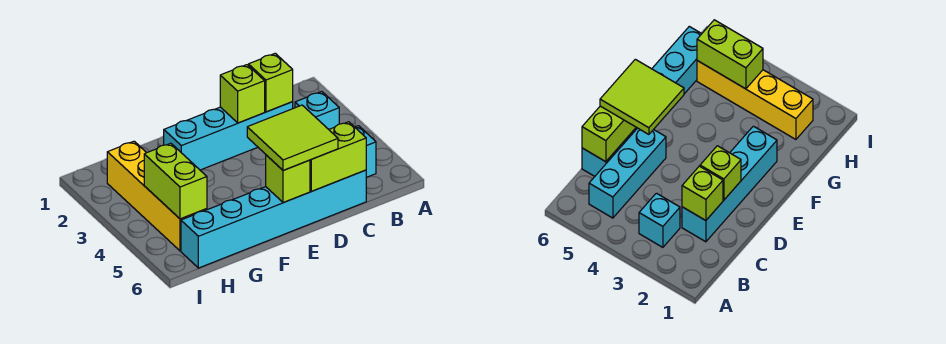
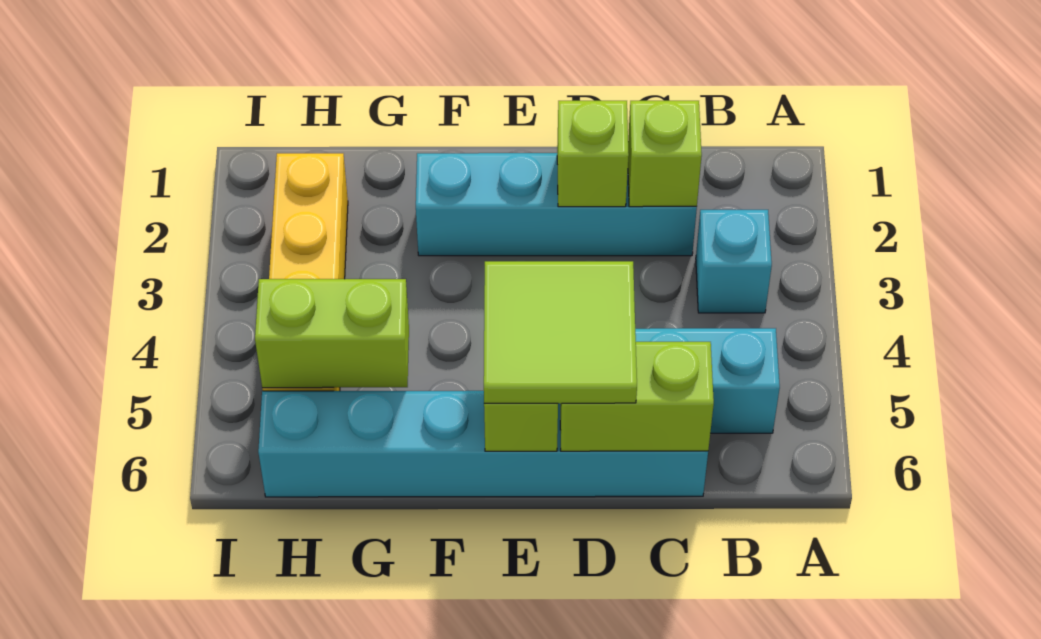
lime brick H4:H5 level 2 -> lime brick G5:H5 level 2

